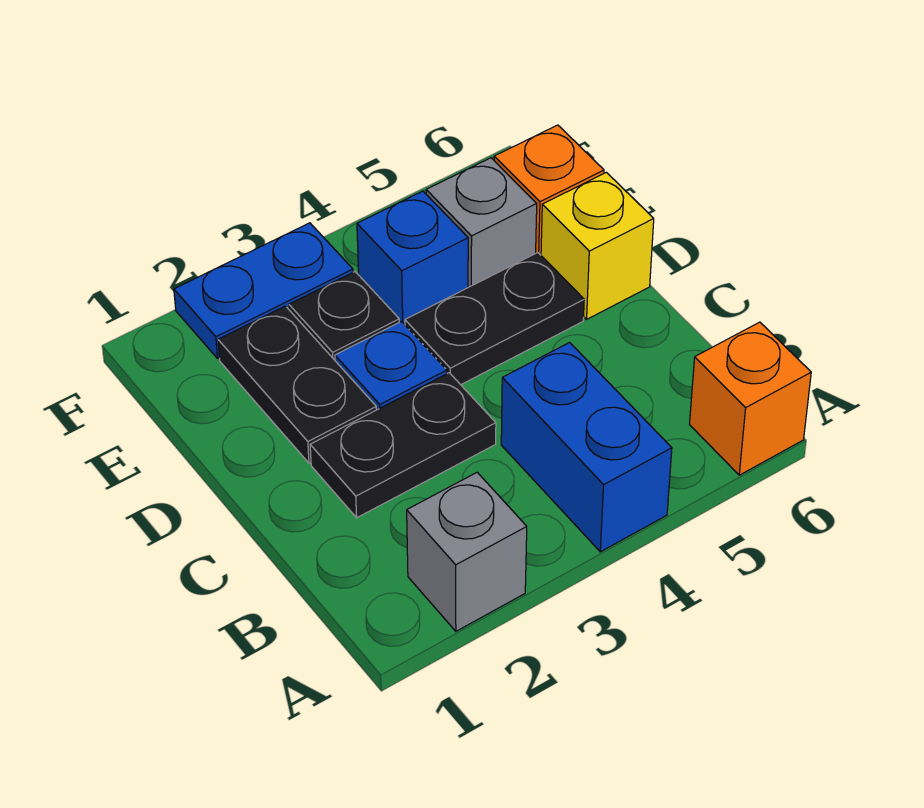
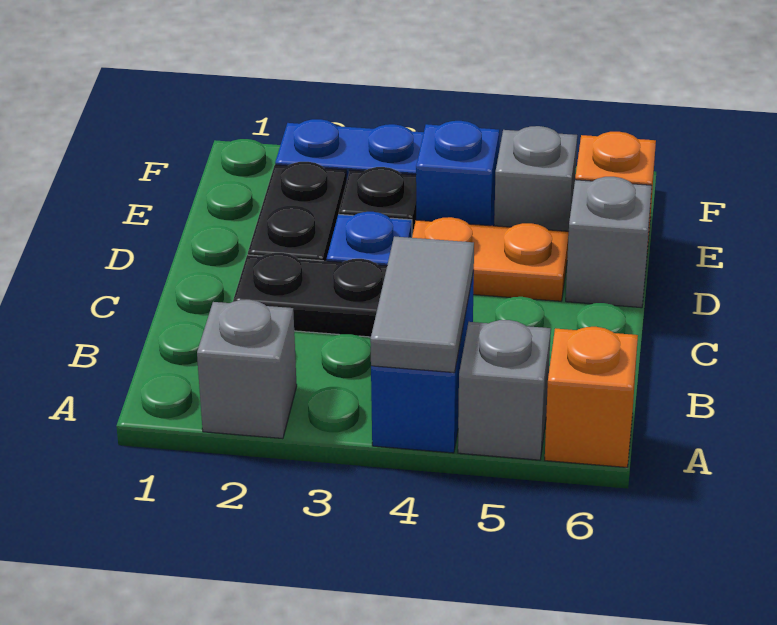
none -> grey tile A4:B4 level 2
none -> grey brick A5 level 1
black plate D4:D5 level 1 -> orange plate D4:D5 level 1
yellow brick D6 level 1 -> grey brick D6 level 1

